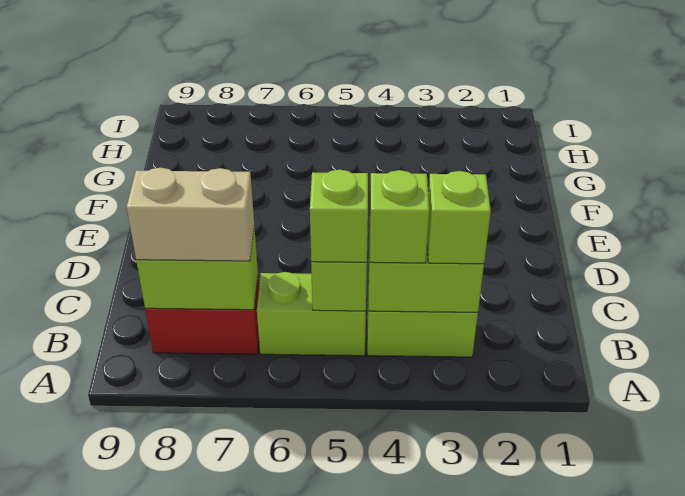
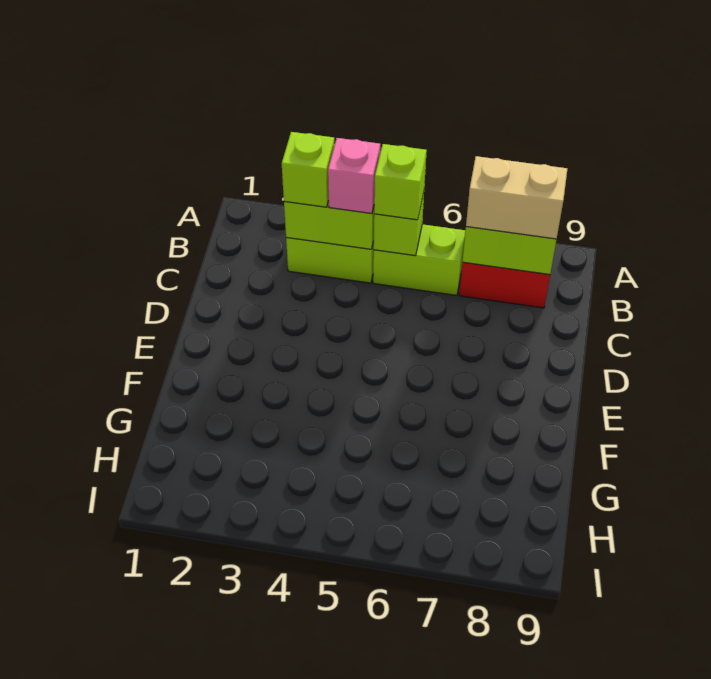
lime brick B4 level 3 -> pink brick B4 level 3

